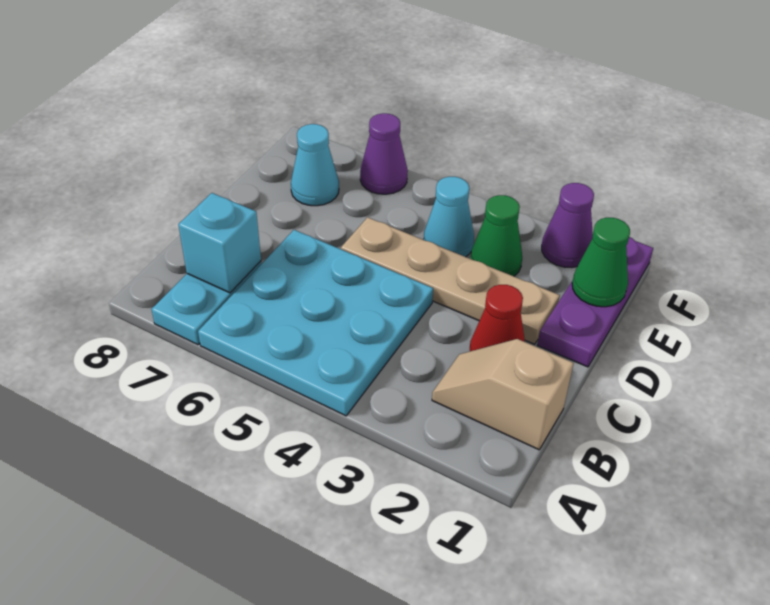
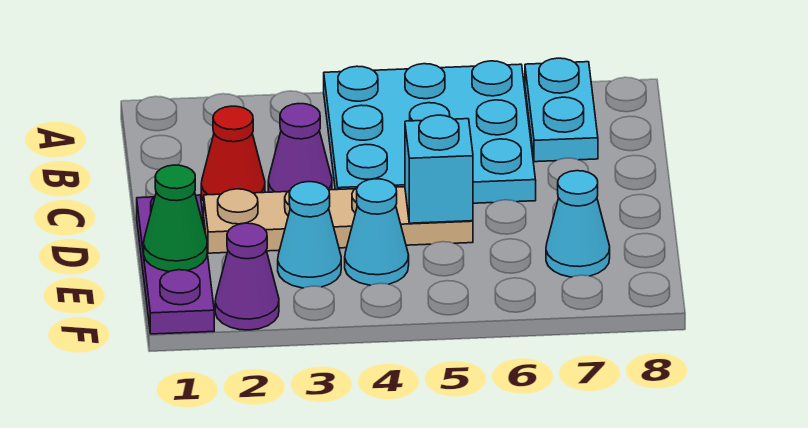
tan slope B1:B2 level 1 top 1 -> none
cyan brick B7 level 2 -> cyan brick D5 level 2
green cone E3 level 1 -> cyan cone E3 level 1
purple cone F6 level 1 -> purple cone C3 level 1

